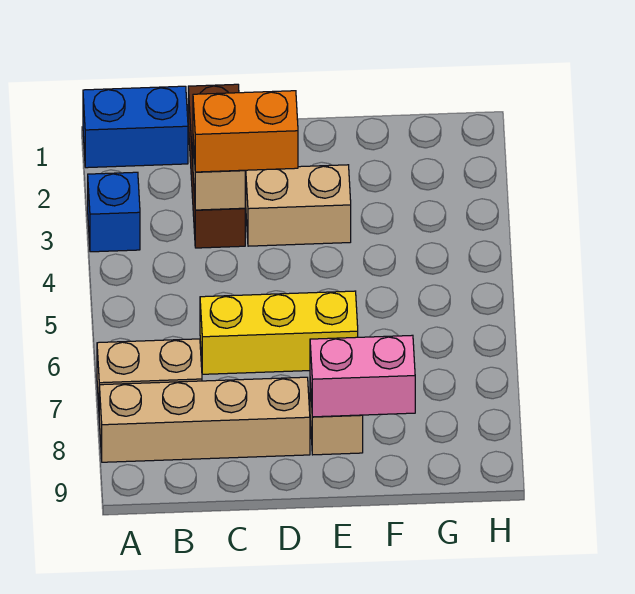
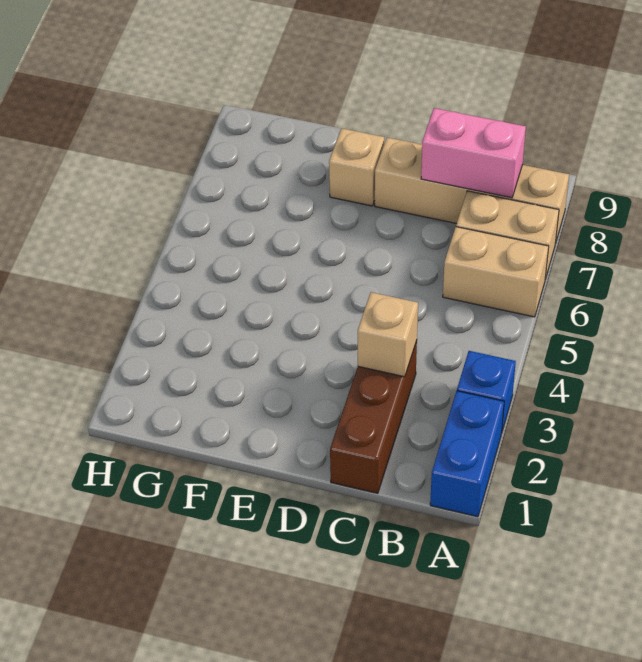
blue brick A1:B1 level 1 -> blue brick A1:A2 level 1
orange brick C3:D3 level 3 -> none
yellow brick C6:E6 level 1 -> none
tan brick D3:E3 level 1 -> tan brick A6:B6 level 1
pink brick E8:F8 level 2 -> pink brick B8:C8 level 2

